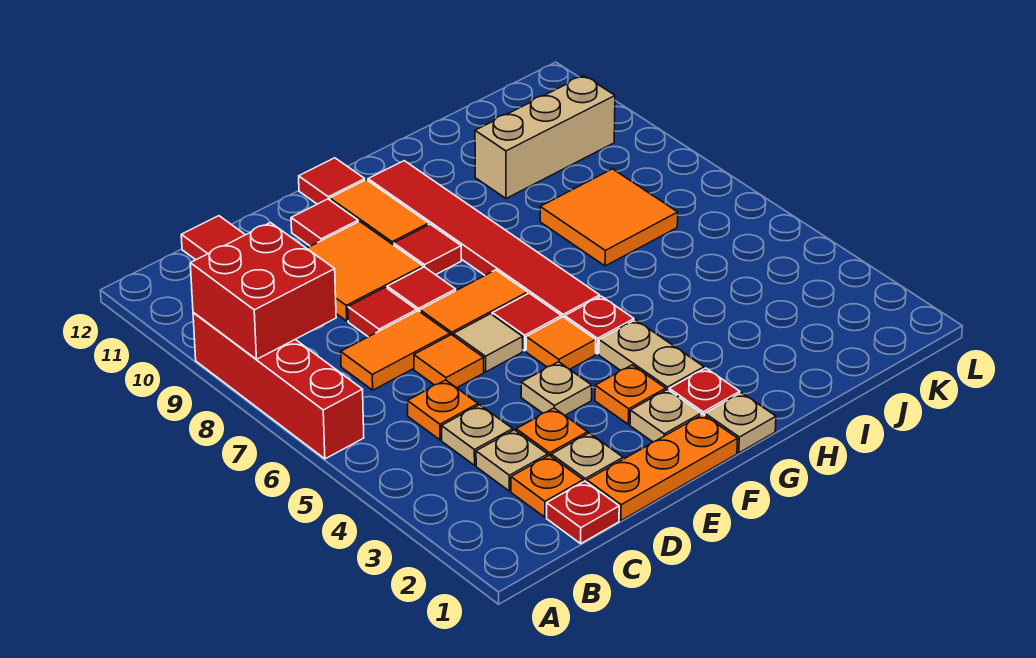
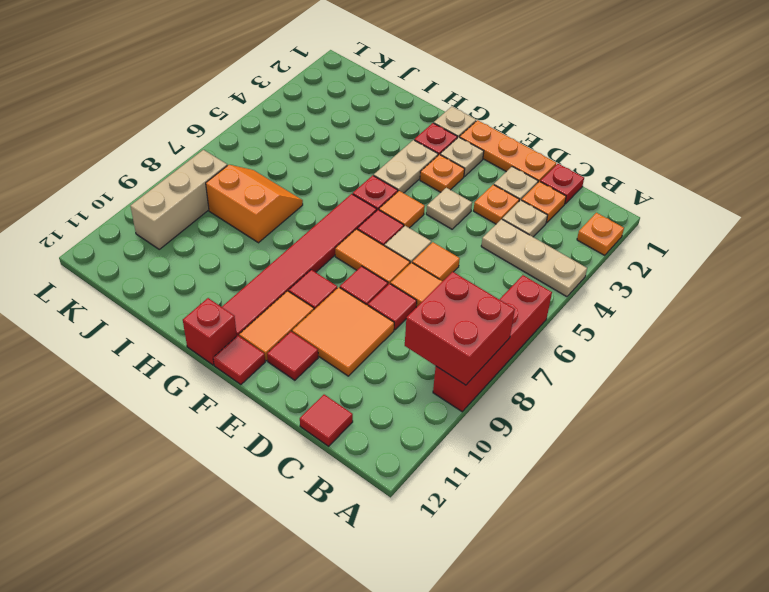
tan plate C4 level 1 -> tan plate A4:C4 level 1
orange plate C5 level 1 -> orange plate A2 level 1
none -> red brick G12 level 1
orange tile I7:J8 level 1 -> orange slope I7:J8 level 1 top 8
tan brick I10:K10 level 1 -> tan brick K8:K10 level 1

